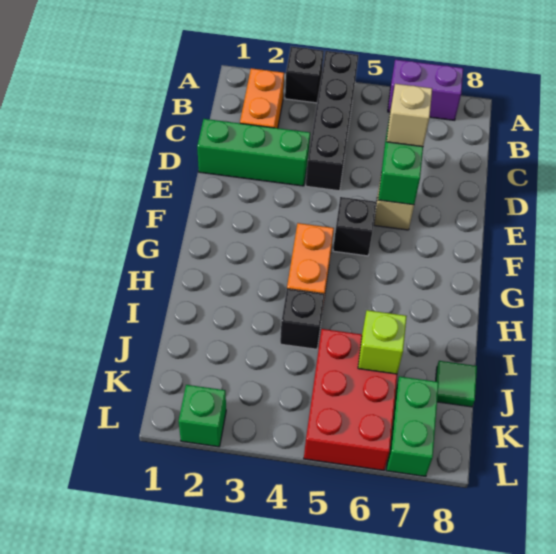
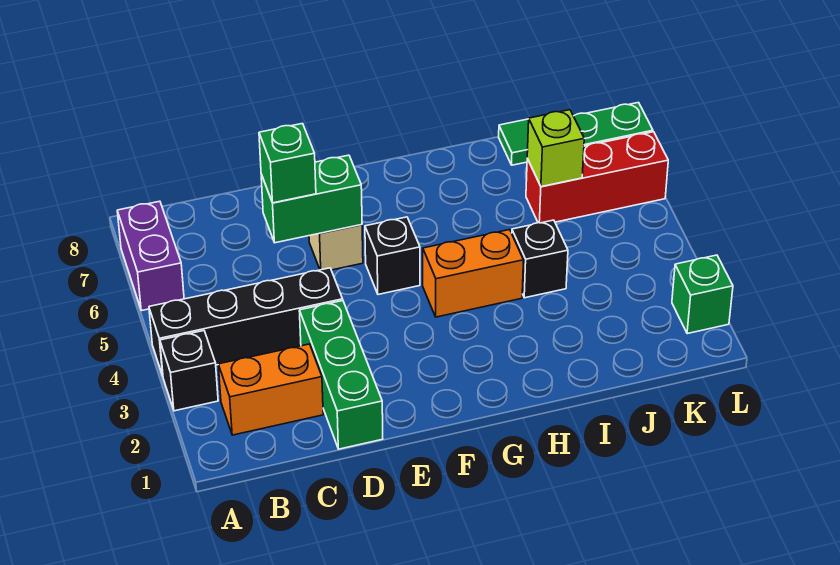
tan brick D6 level 3 -> green brick D6 level 3
red brick J5:L6 level 1 -> red brick J6:L6 level 1

